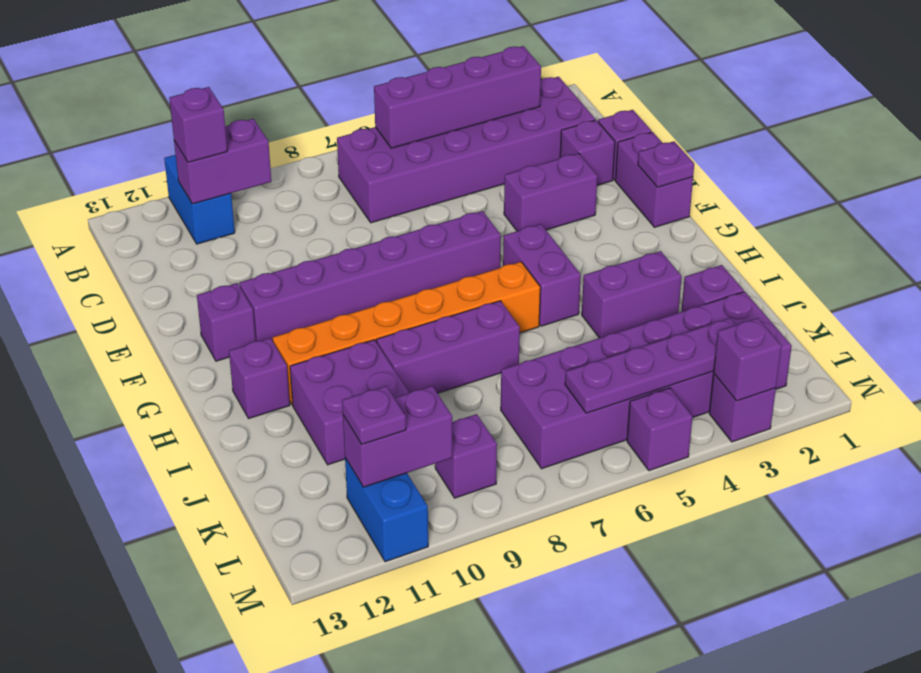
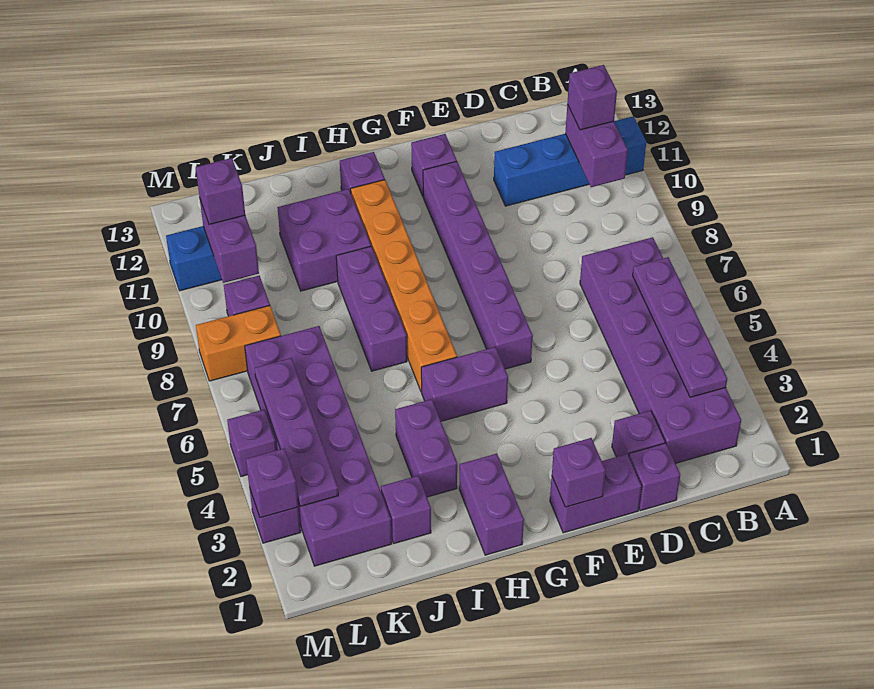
blue brick A11:B11 level 1 -> blue brick A11:D11 level 1
purple brick B3:B6 level 2 -> purple plate B3:B6 level 2
purple brick E3:E4 level 1 -> purple brick H1:H2 level 1
purple plate F1 level 2 -> purple brick F1 level 2
none -> orange brick L8:M8 level 1
purple plate L11 level 3 -> purple brick L11 level 3

